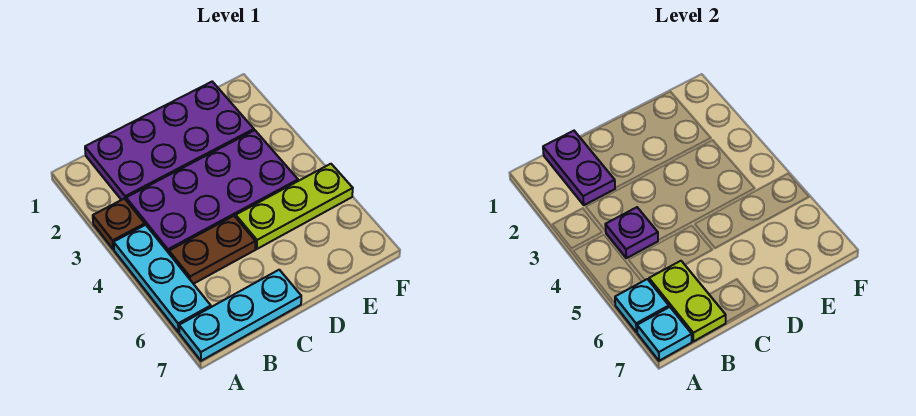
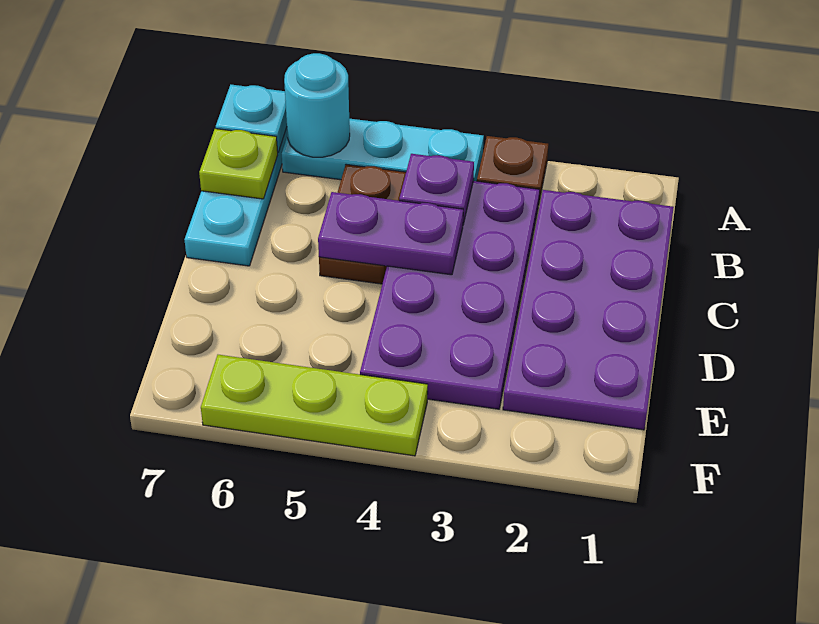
cyan plate A6 level 2 -> cyan round brick A6 level 2
purple plate B1:B2 level 2 -> purple plate C4:C5 level 2
lime plate B6:B7 level 2 -> lime plate B7 level 2
lime plate D5:F5 level 1 -> lime plate F4:F6 level 1

